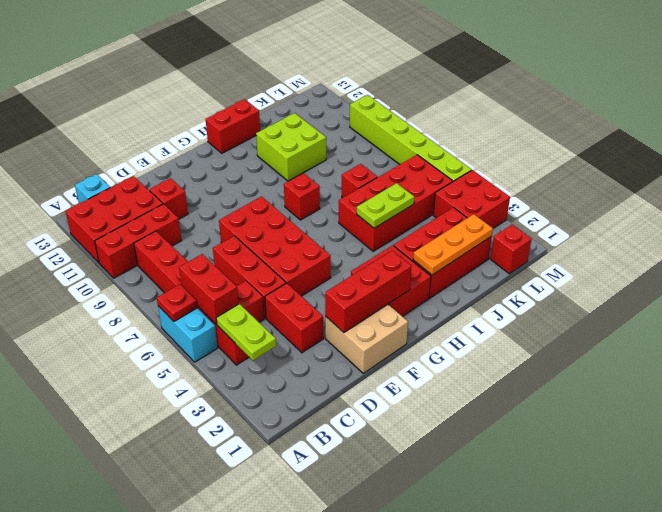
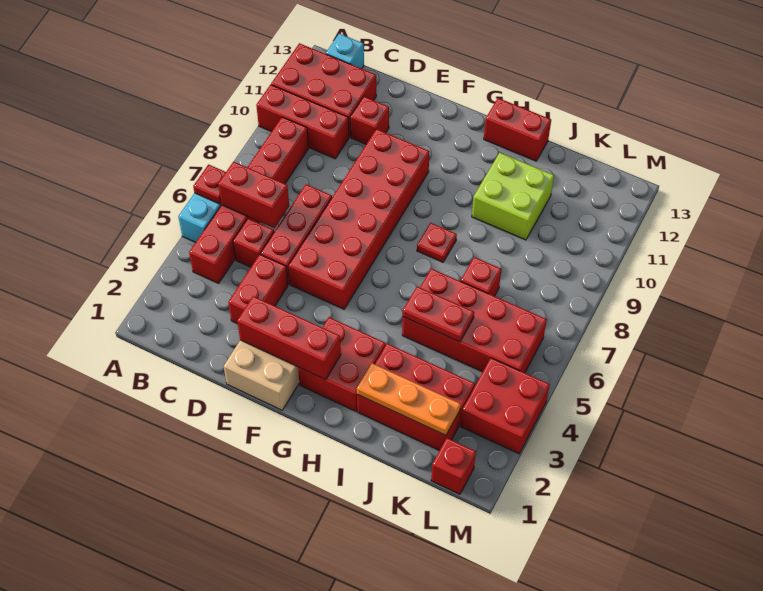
lime plate B3:B4 level 2 -> none
red brick B5:B6 level 2 -> red brick B6:C6 level 2
red brick E5:F8 level 1 -> red brick E5:F10 level 1
red brick H8 level 1 -> red plate H8 level 1
lime plate I5:J5 level 2 -> red plate I5:J5 level 2
lime brick M5:M10 level 1 -> none

